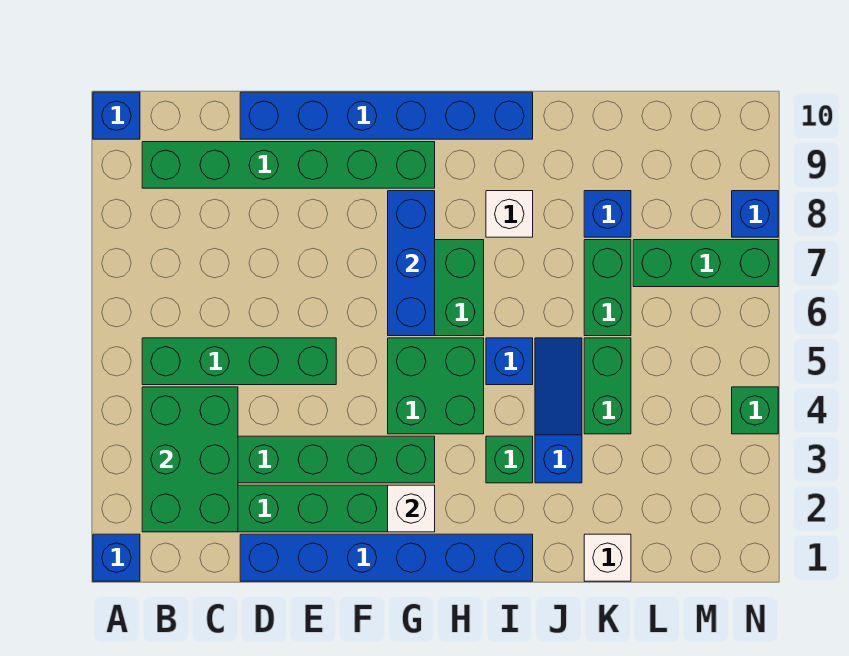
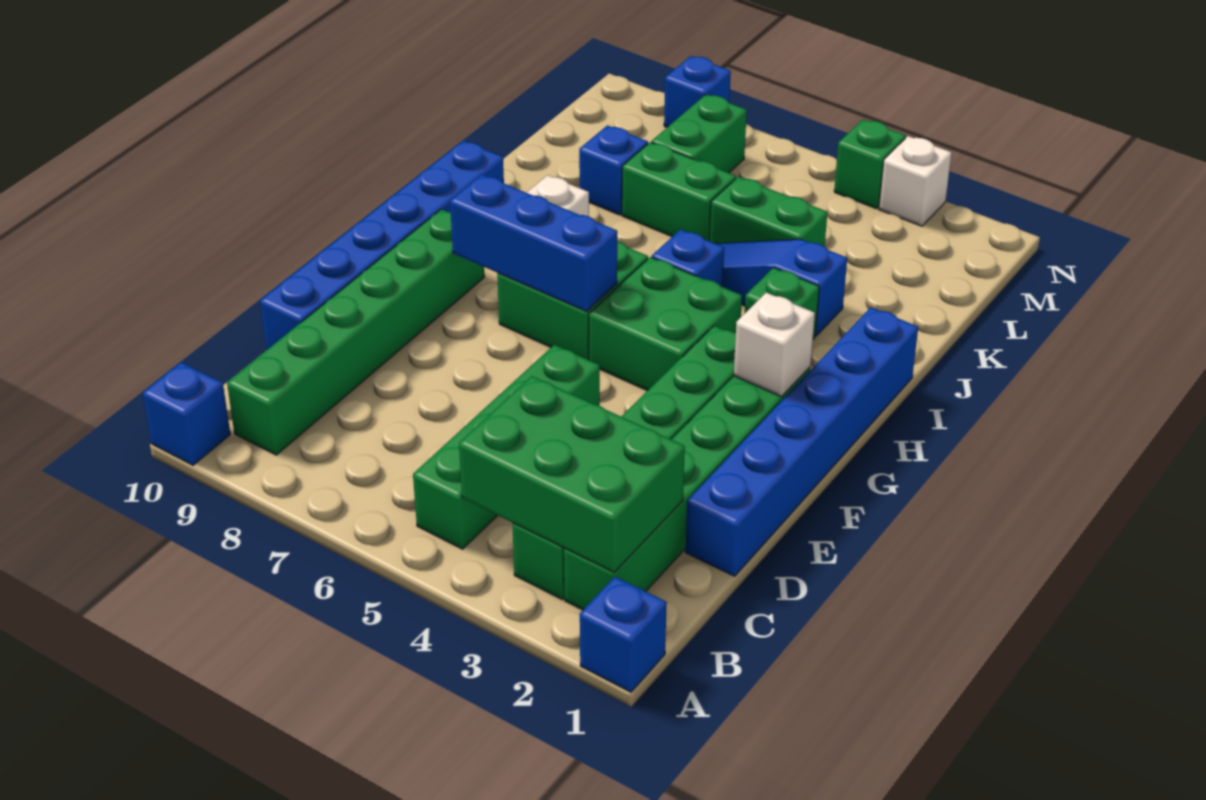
white brick K1 level 1 -> white brick N3 level 1
green brick L7:N7 level 1 -> green brick L7:M7 level 1

